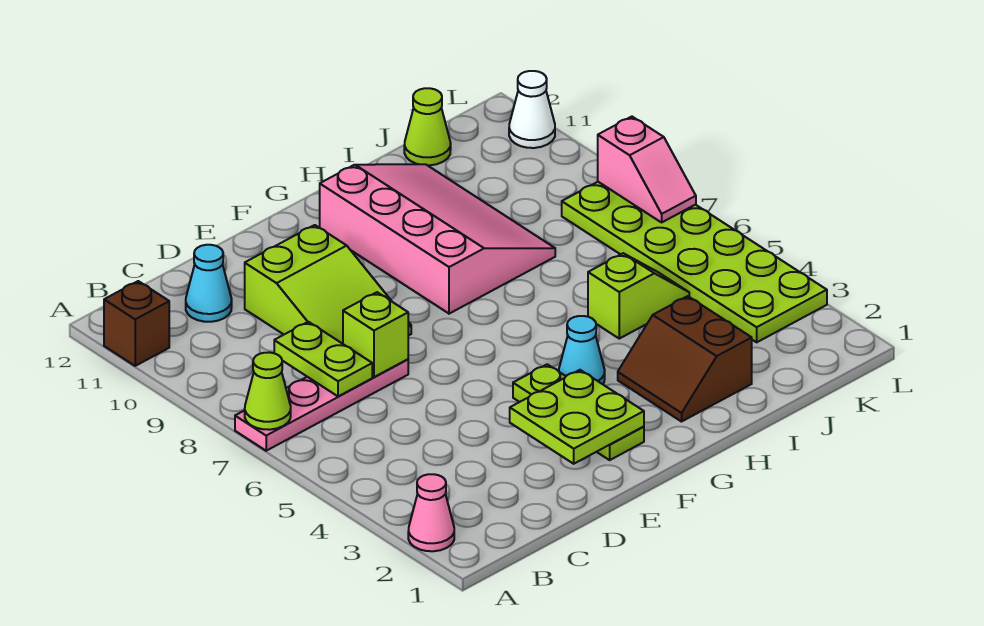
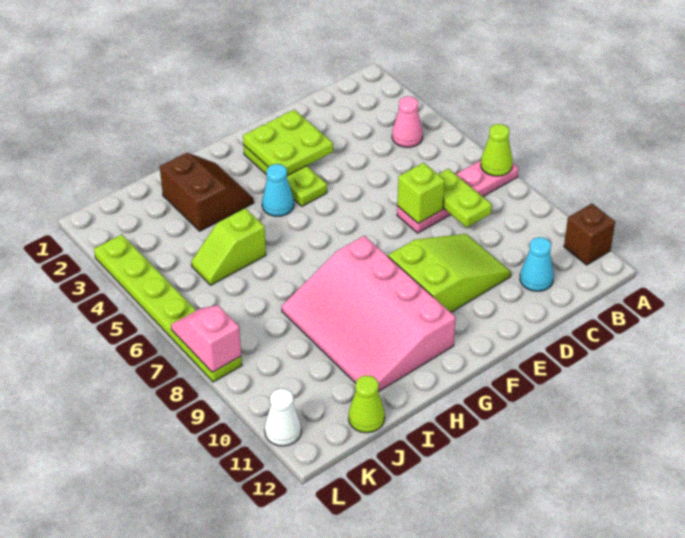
pink cone A2 level 1 -> pink cone B4 level 1
lime slope D8:E10 level 1 top 10 -> lime slope D9:F10 level 1 top F
lime plate K3:L8 level 1 -> lime plate L3:L8 level 1

